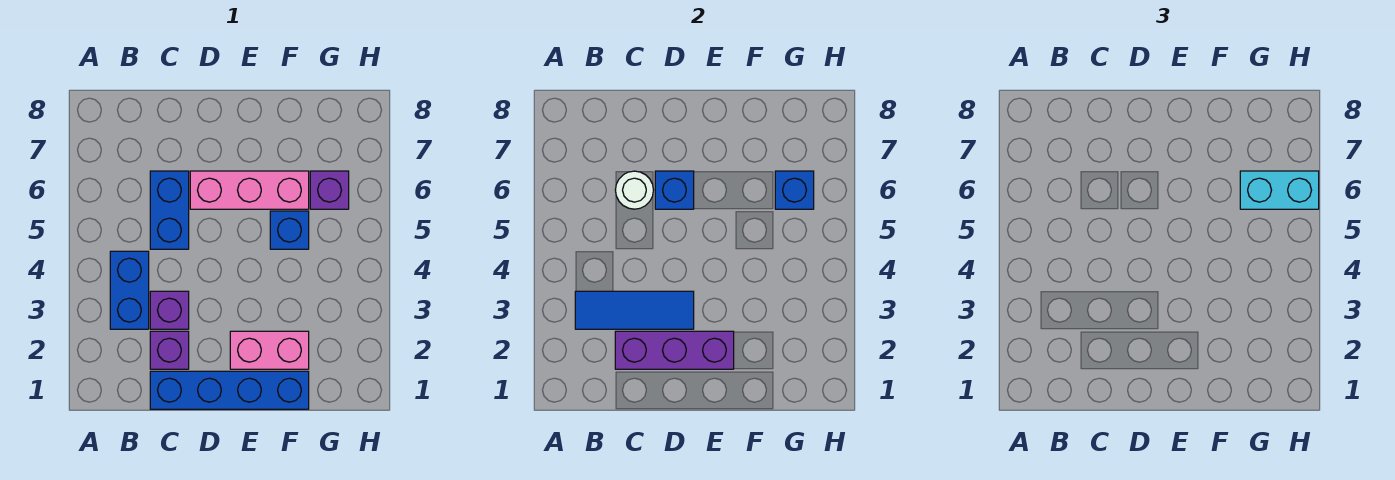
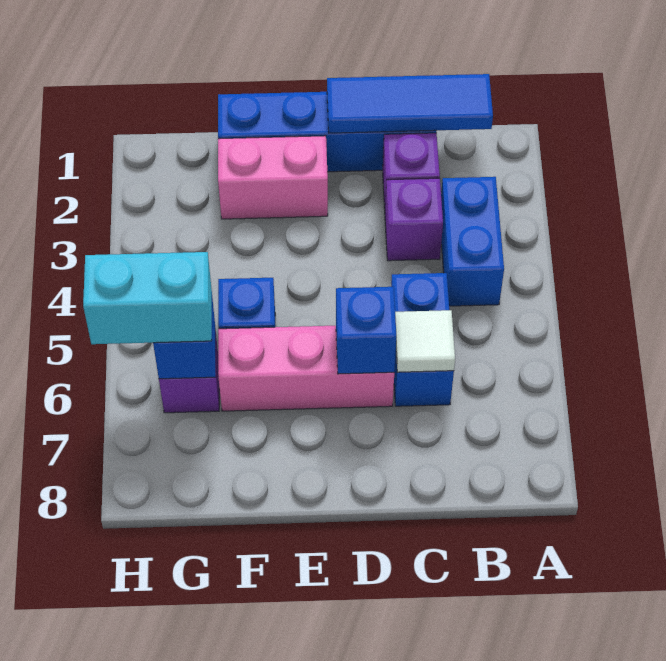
blue tile B3:D3 level 2 -> blue tile B1:D1 level 2
purple brick C2:E2 level 2 -> none
white round brick C6 level 2 -> white tile C6 level 2

